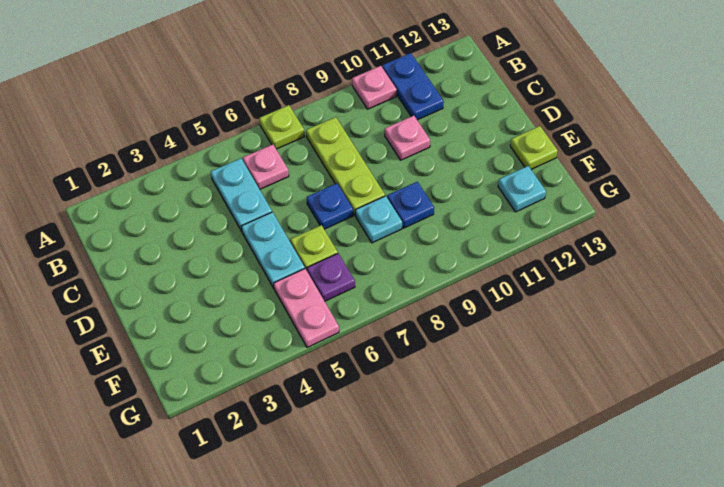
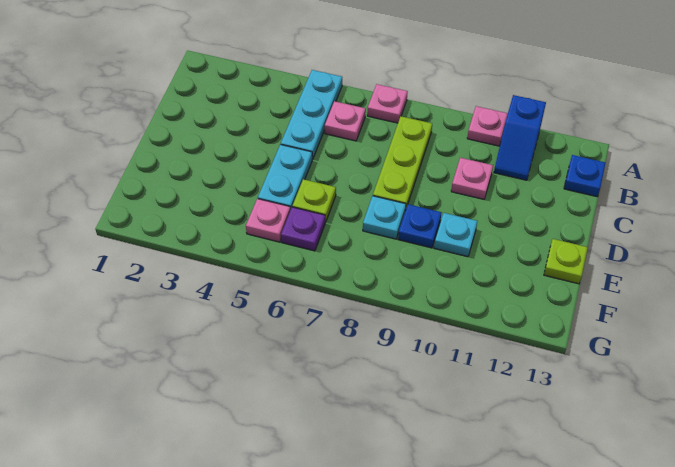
lime plate A7 level 1 -> pink plate A7 level 1
blue plate A11:B11 level 1 -> blue slope A11:B11 level 1 top A
cyan plate B5:C5 level 1 -> cyan plate A5:C5 level 1
blue plate D7 level 1 -> blue plate B13 level 1
pink plate F5:G5 level 1 -> pink plate F5 level 1
cyan plate F12 level 1 -> cyan plate E10 level 1

